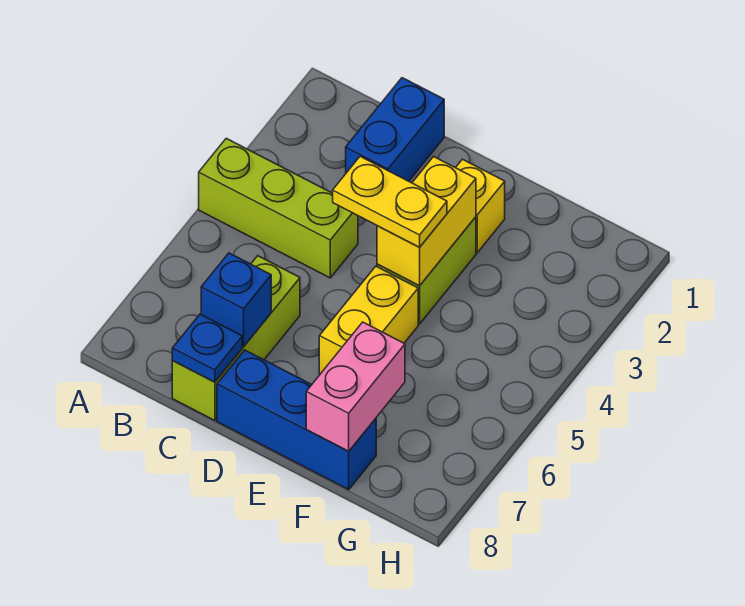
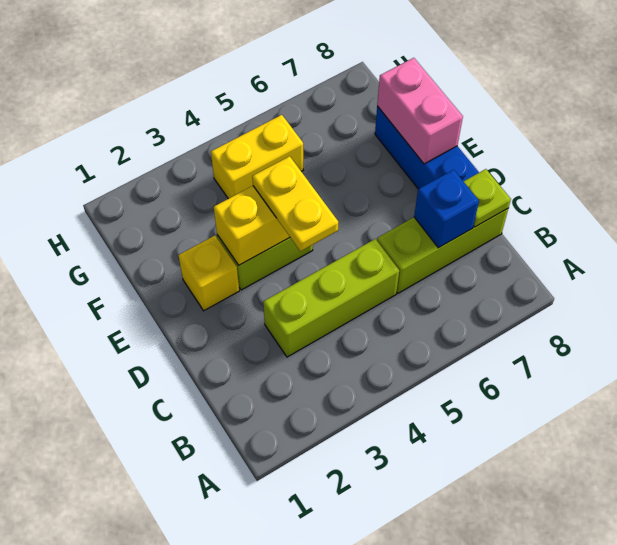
lime brick A4:C4 level 1 -> lime brick C3:C5 level 1
blue brick C1:C2 level 1 -> none
blue plate C8 level 2 -> lime plate C8 level 2
yellow brick E5:E6 level 1 -> yellow brick G4:G5 level 1
pink brick F7:F8 level 2 -> pink brick E8:F8 level 2

